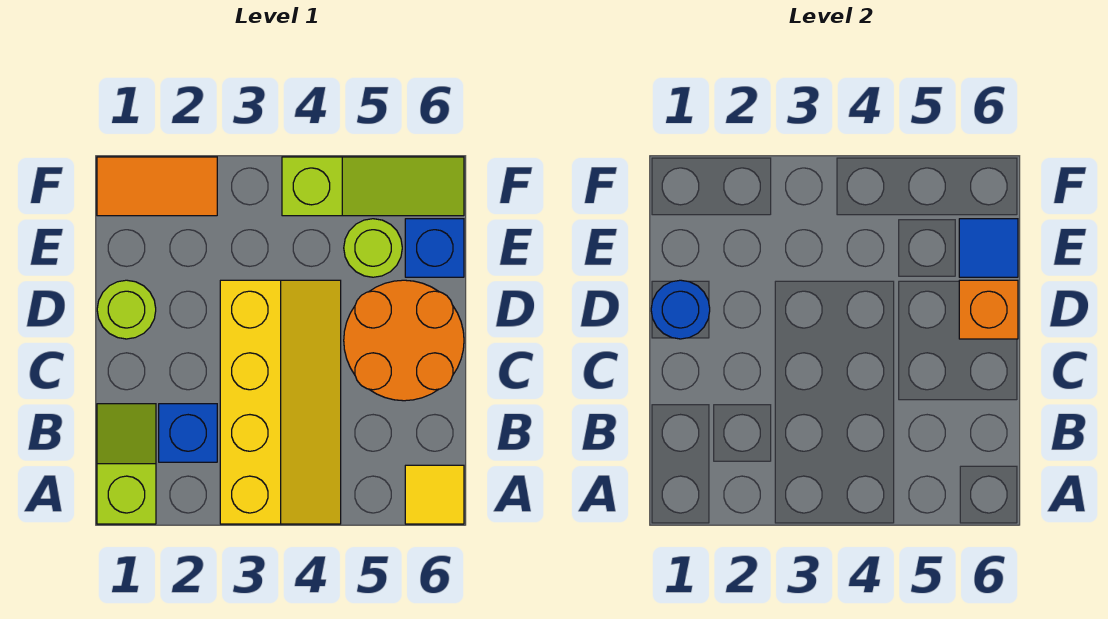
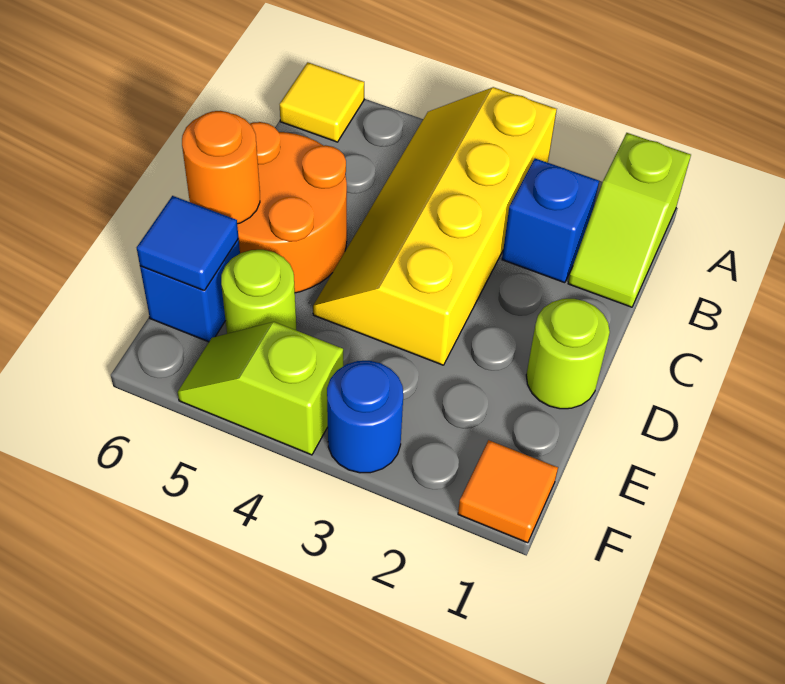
blue round brick D1 level 2 -> blue round brick F3 level 1
orange brick D6 level 2 -> orange round brick D6 level 2
orange tile F1:F2 level 1 -> orange tile F1 level 1
lime slope F4:F6 level 1 top 4 -> lime slope F4:F5 level 1 top 4

